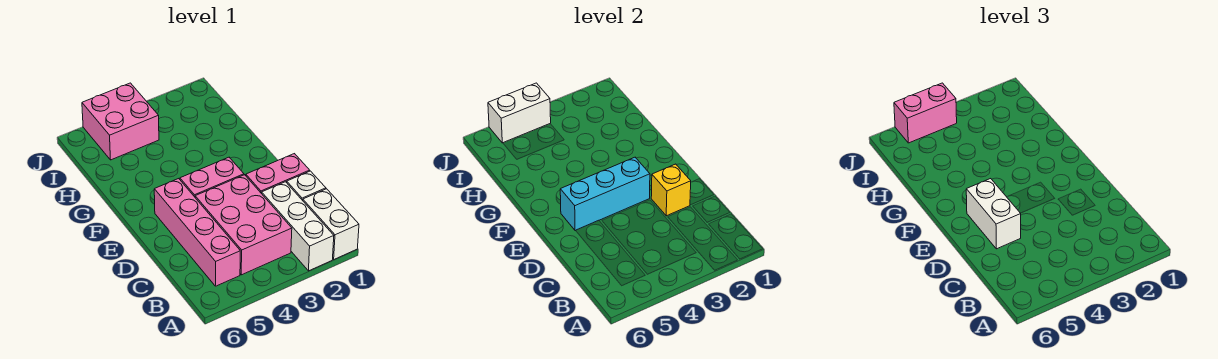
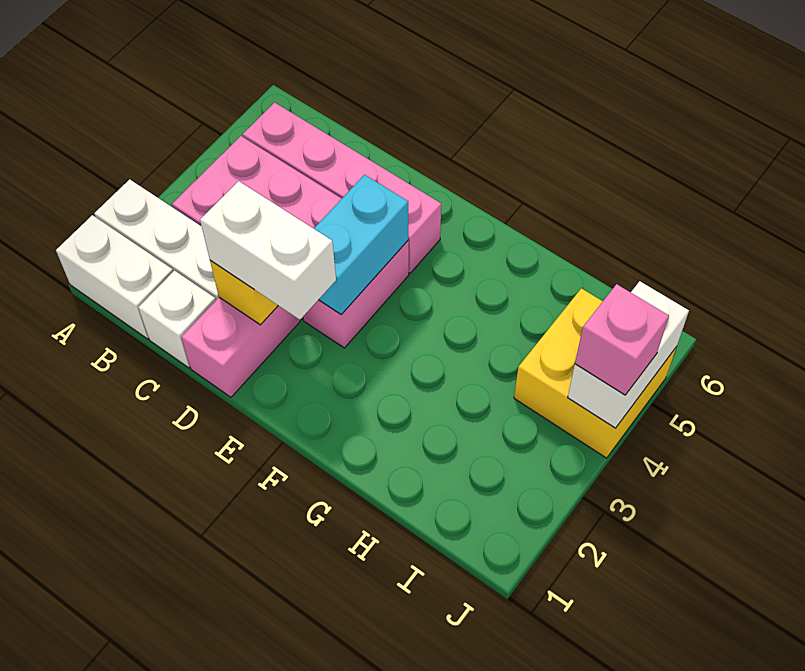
white brick D5:E5 level 3 -> white brick D2:E2 level 3
cyan brick E3:E5 level 2 -> cyan brick E3:E4 level 2
pink brick I4:J5 level 1 -> yellow brick I4:J5 level 1
pink brick J4:J5 level 3 -> pink brick J4 level 3

